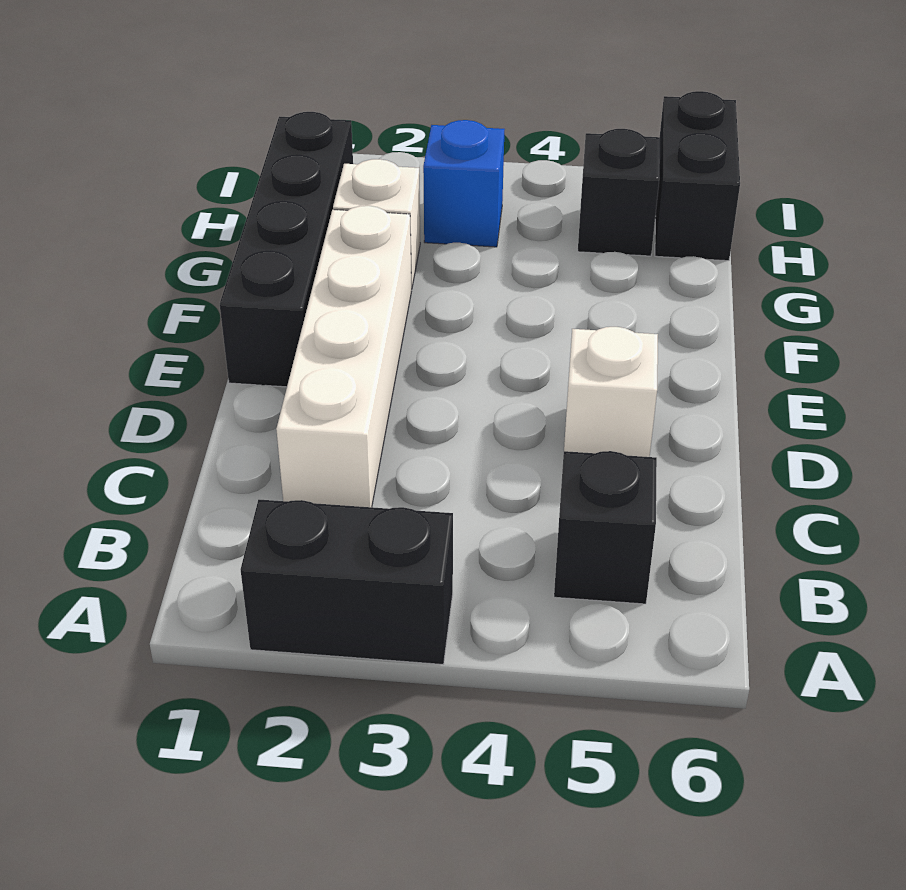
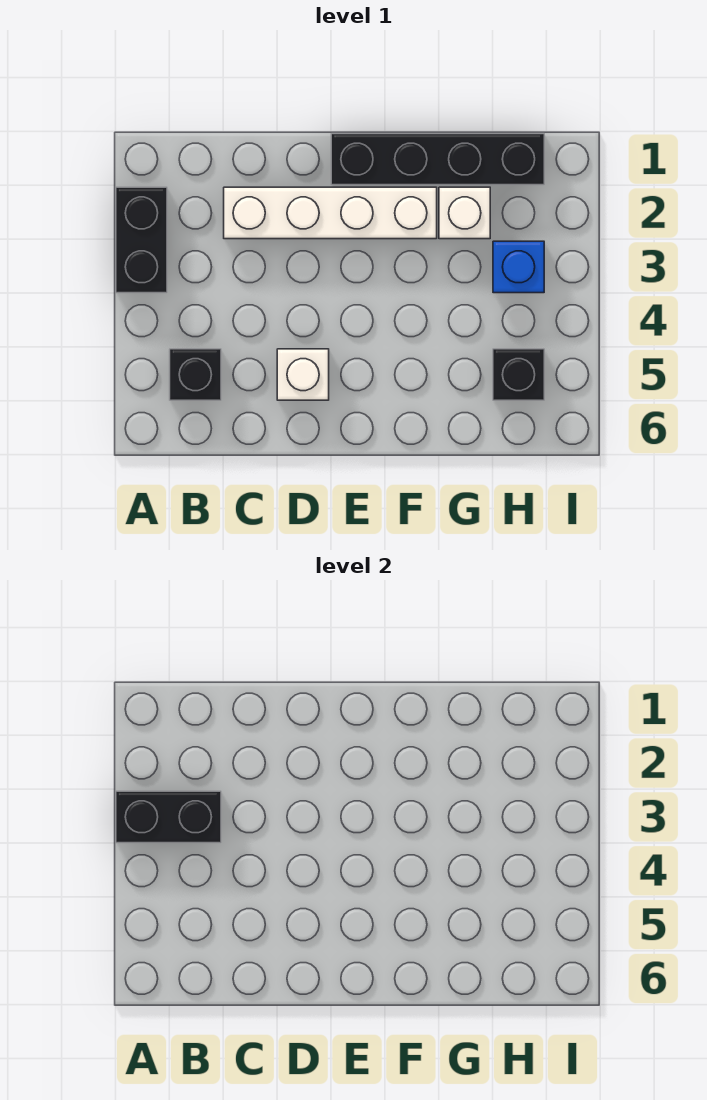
black brick H6:I6 level 1 -> black brick A3:B3 level 2

